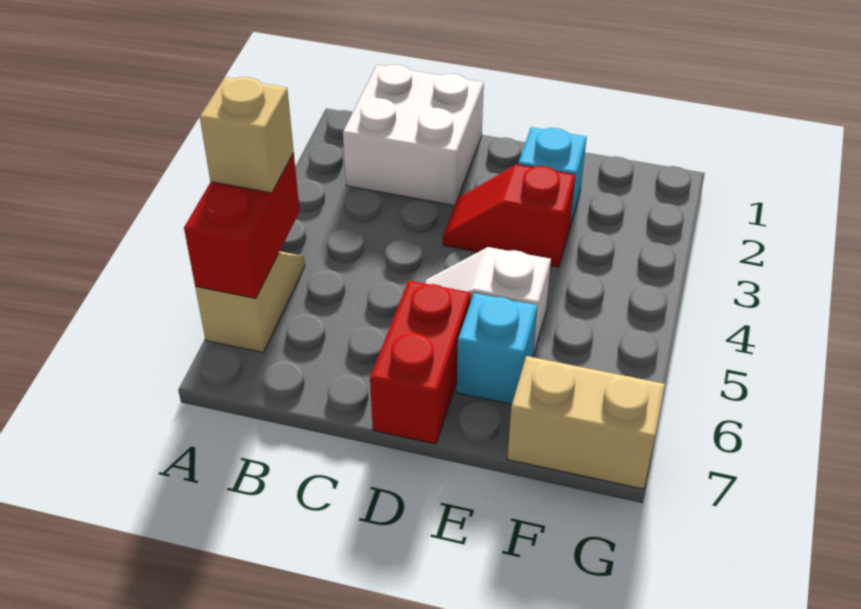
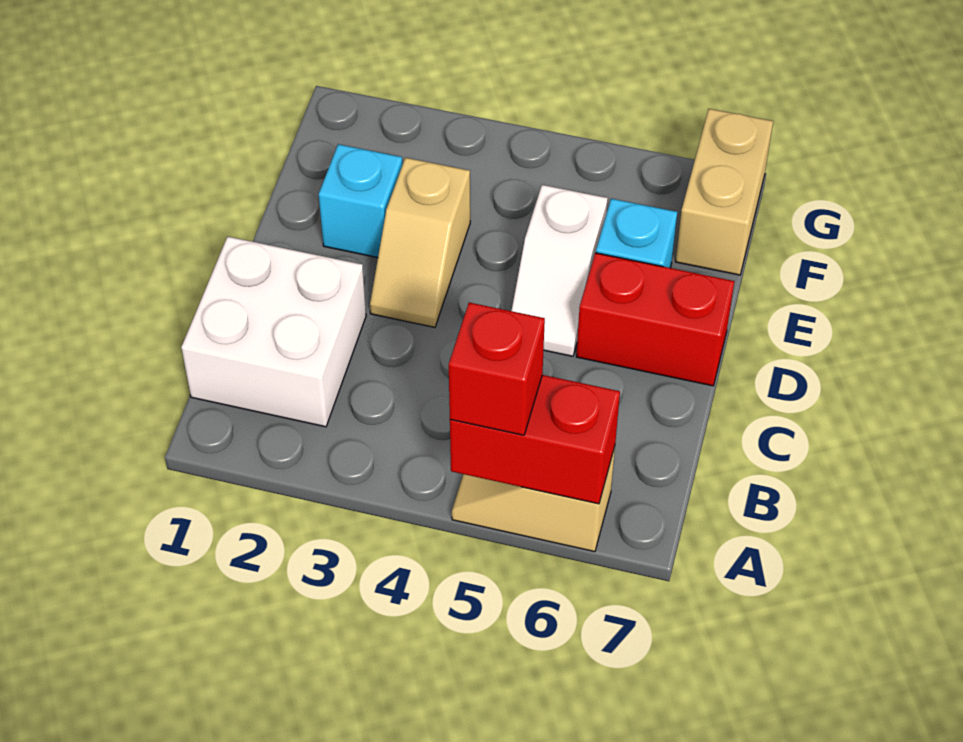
tan brick A5 level 3 -> red brick A5 level 3
red slope D3:E3 level 1 top E -> tan slope D3:E3 level 1 top E

